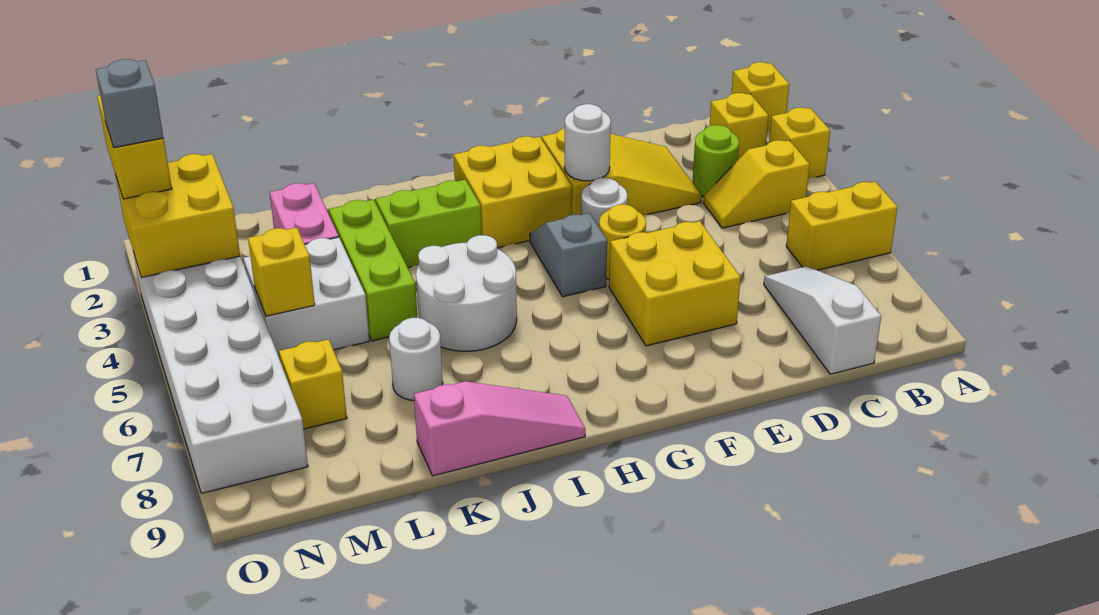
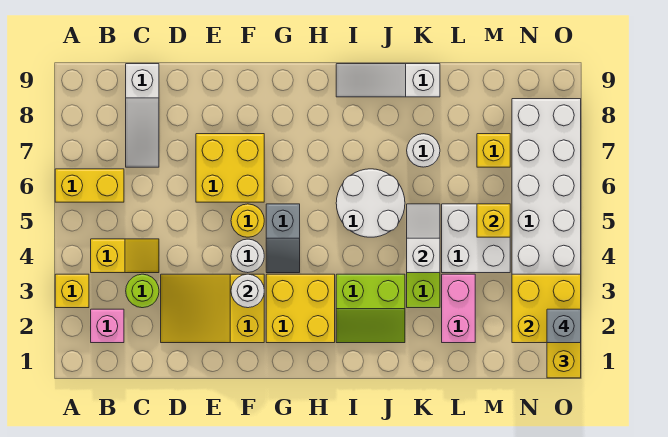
yellow brick A1 level 1 -> none
yellow brick B2 level 1 -> pink brick B2 level 1
pink slope I9:K9 level 1 top K -> white slope I9:K9 level 1 top K
none -> white slope K4:K5 level 2 top 4

